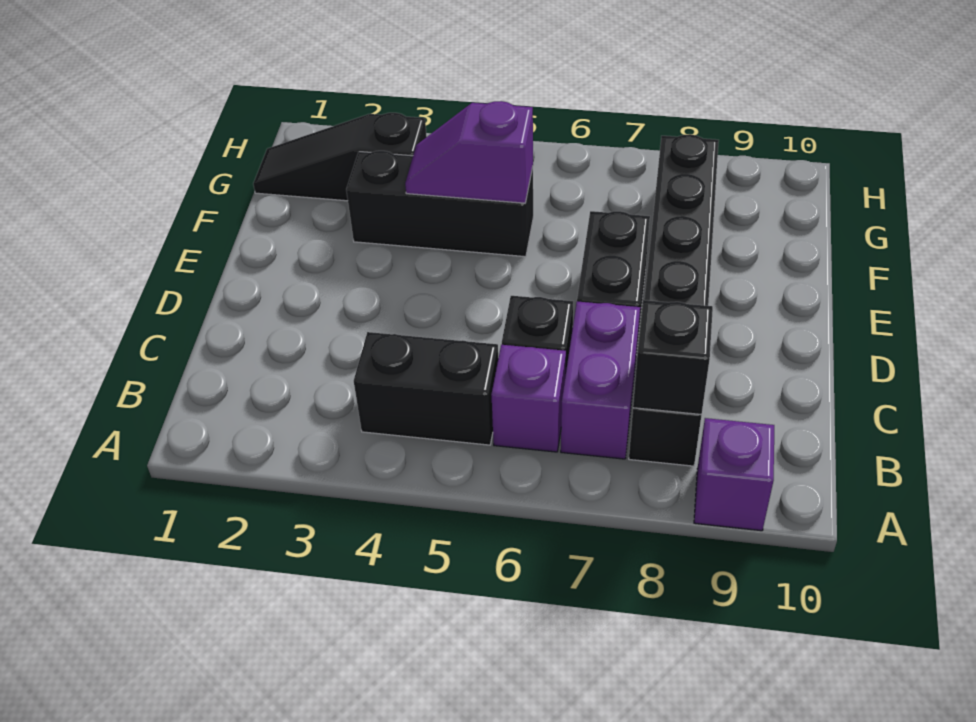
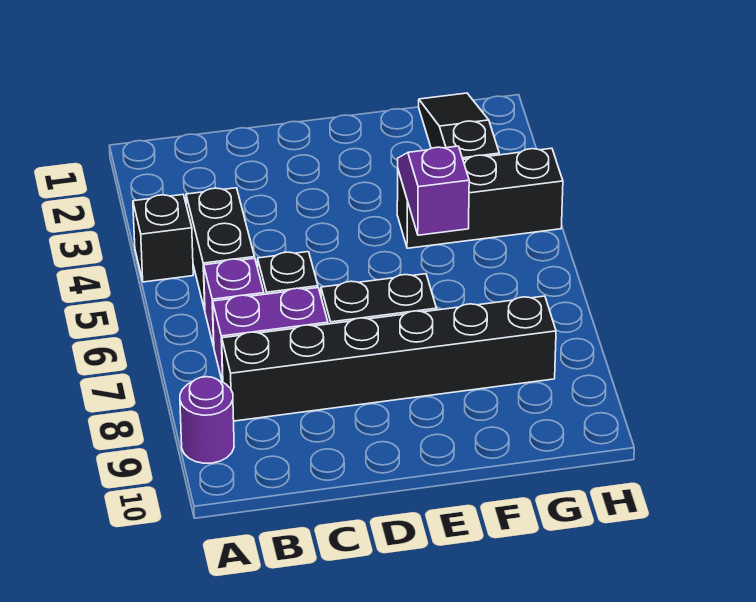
purple brick A9 level 1 -> purple round brick A9 level 1
black brick B8 level 2 -> black brick A4 level 1
black brick F3:F5 level 1 -> black brick F4:H4 level 1

